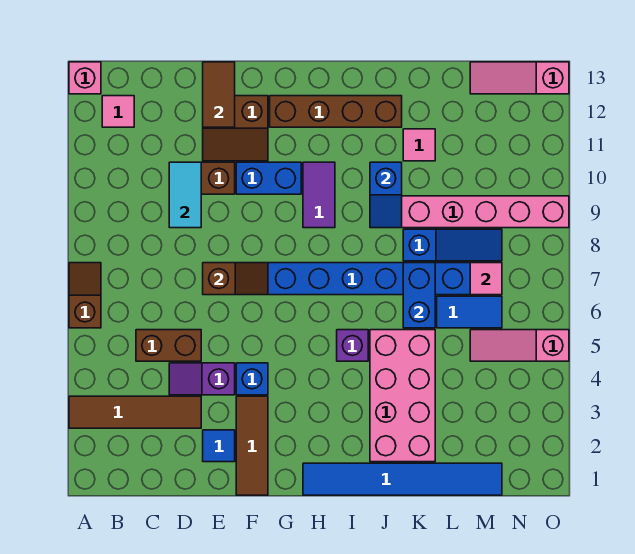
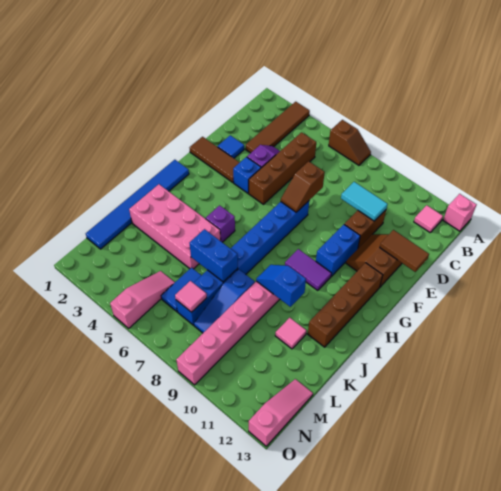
brown brick C5:D5 level 1 -> brown brick C5:F5 level 1

